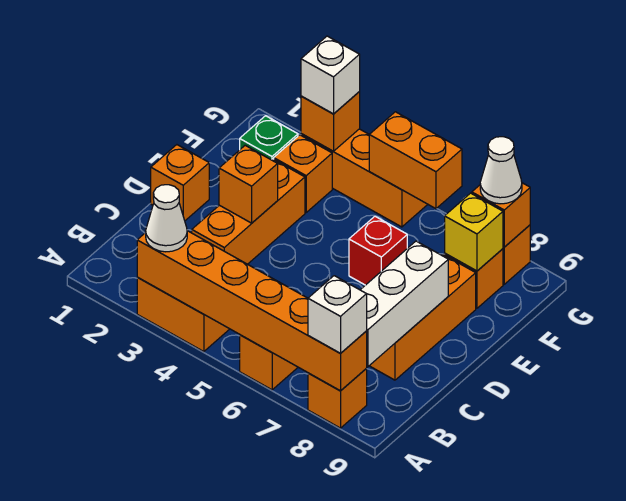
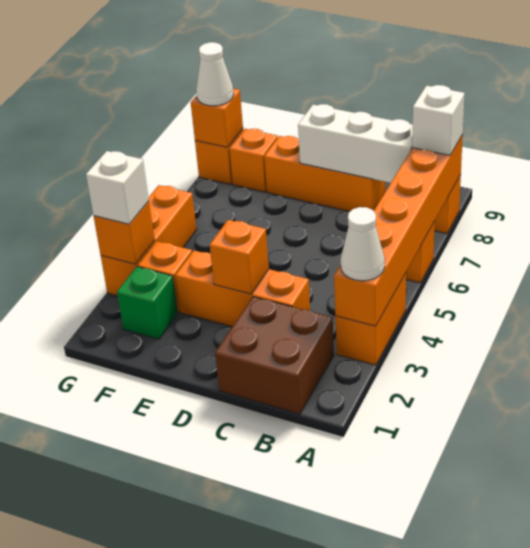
none -> brown brick B1:C2 level 1
orange brick D1 level 1 -> none
red brick E6 level 1 -> none
yellow brick F8 level 2 -> none
orange brick G5:G6 level 2 -> none

